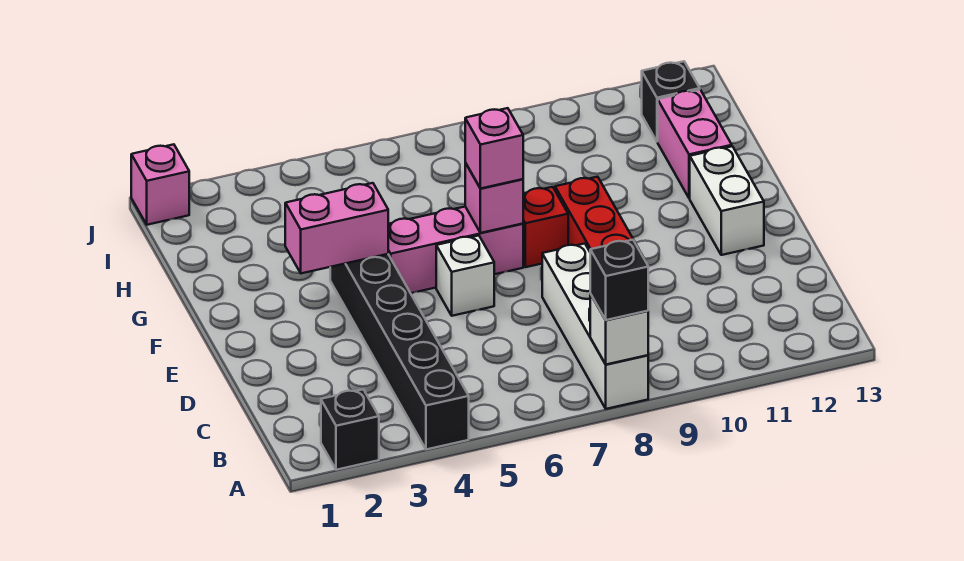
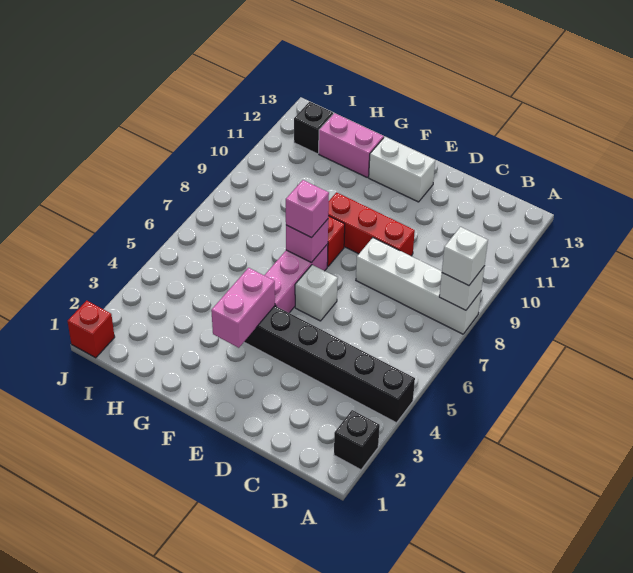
black brick A8 level 3 -> white brick A8 level 3
pink brick J1 level 1 -> red brick J1 level 1

